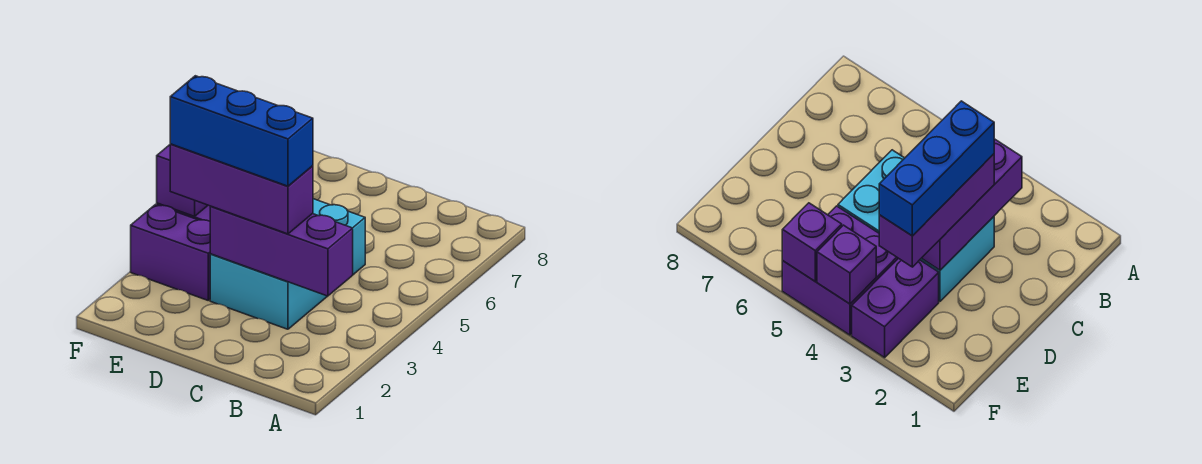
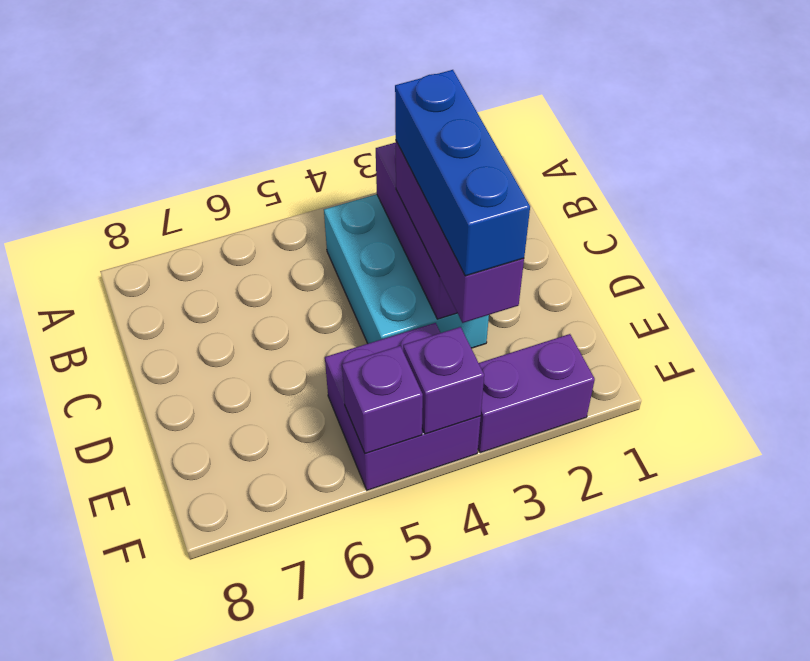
cyan brick C3:D5 level 1 -> cyan brick B3:D4 level 1
purple brick E3:F3 level 1 -> purple brick F2:F3 level 1

